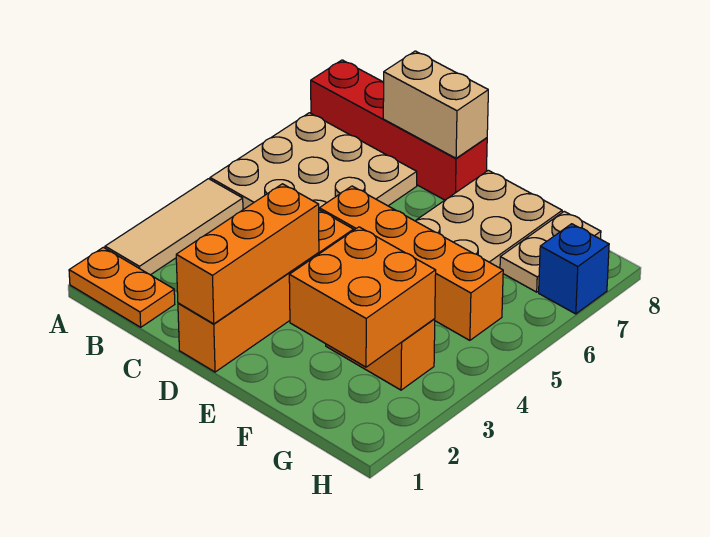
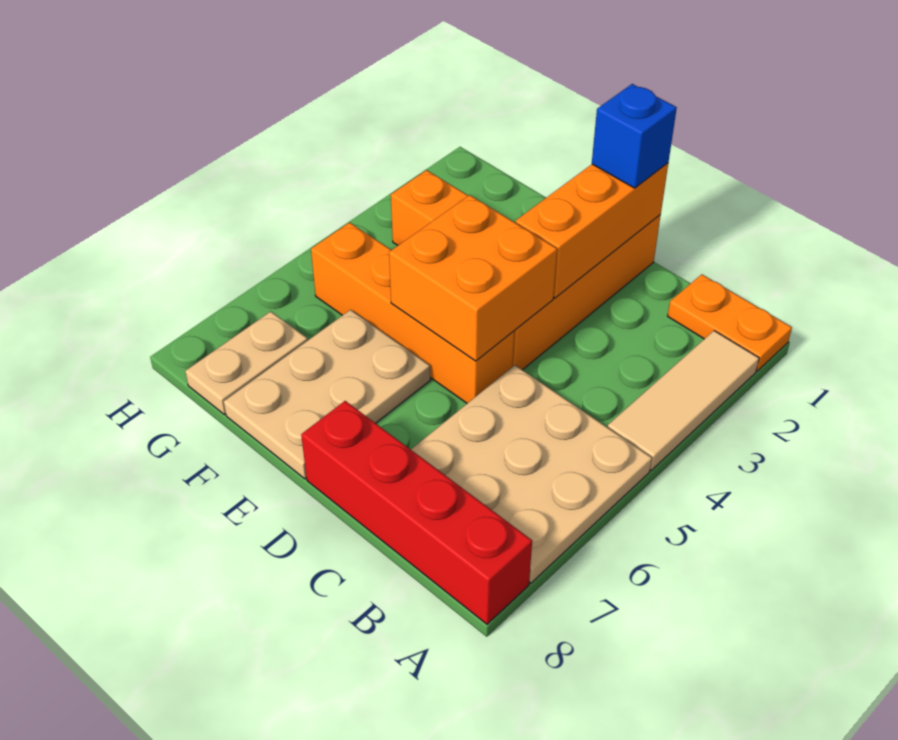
tan brick C8:D8 level 2 -> none
orange brick F2:G3 level 2 -> orange brick D4:E5 level 2
blue brick H7 level 1 -> blue brick D1 level 3

